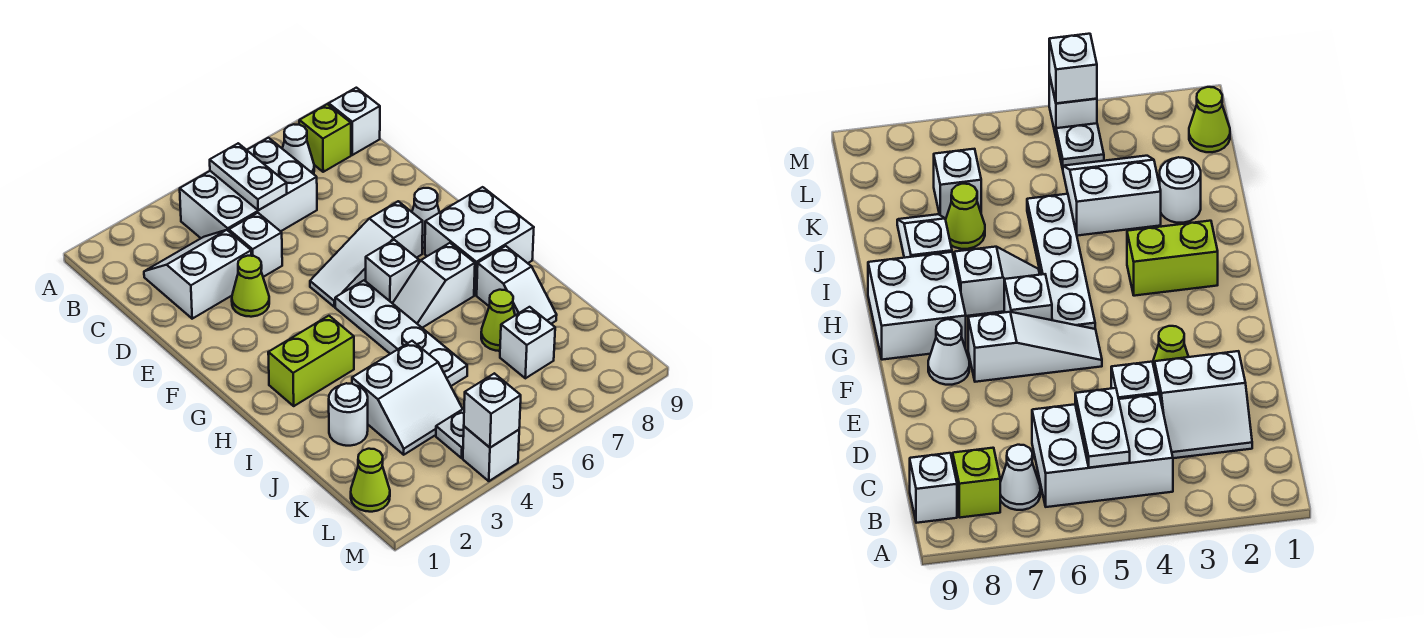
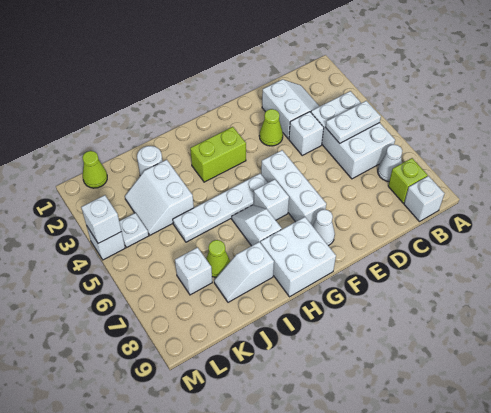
white slope F5:F7 level 1 top 7 -> white brick F5:F7 level 1
lime brick H2:H3 level 1 -> lime brick G3:H3 level 1

